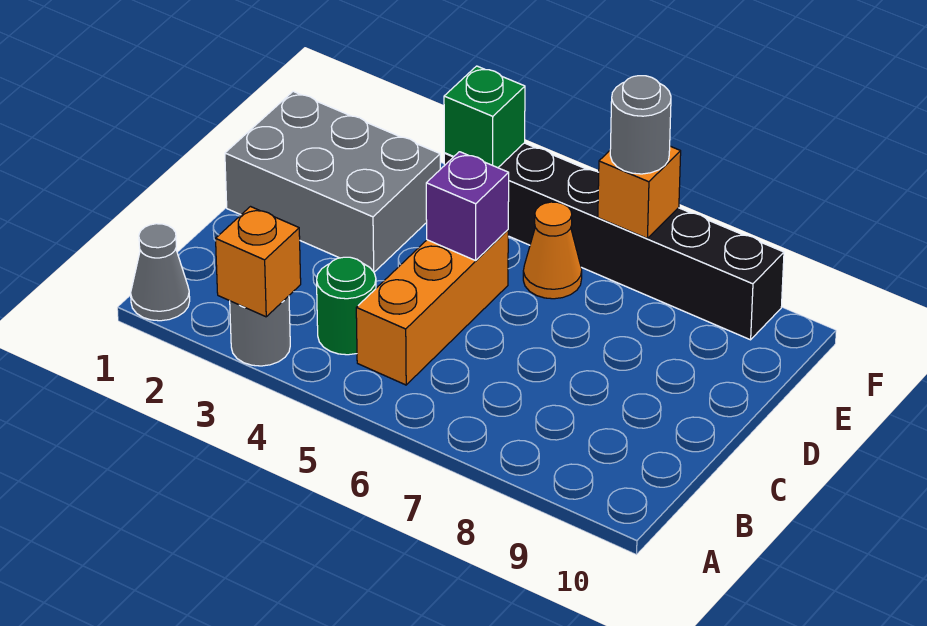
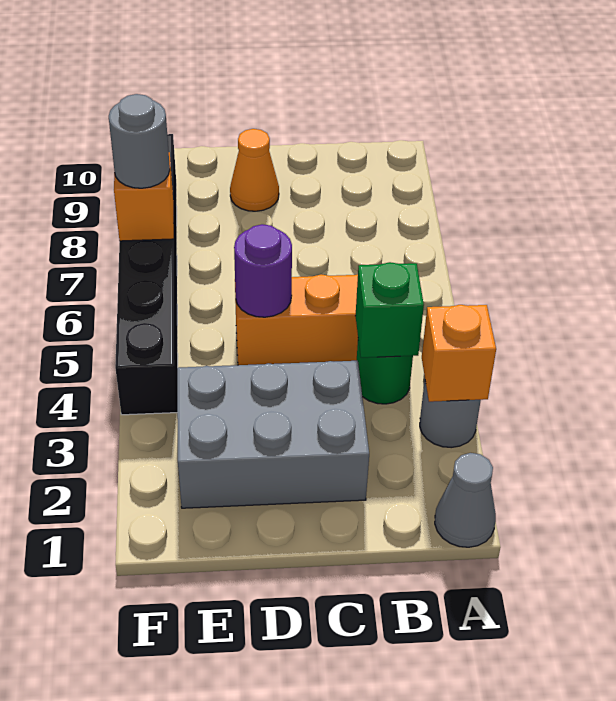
grey brick D1:E3 level 1 -> grey brick C2:E3 level 1
purple brick D5 level 2 -> purple round brick D5 level 2
orange cone E6 level 1 -> orange cone D9 level 1
green brick F4 level 2 -> green brick B4 level 2

